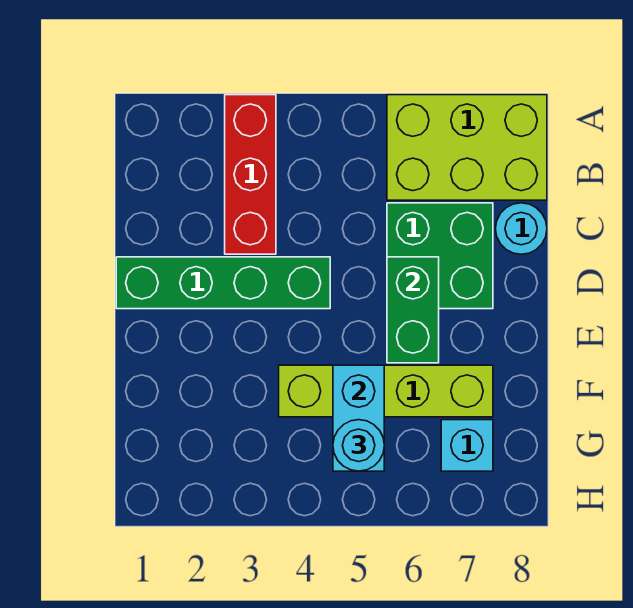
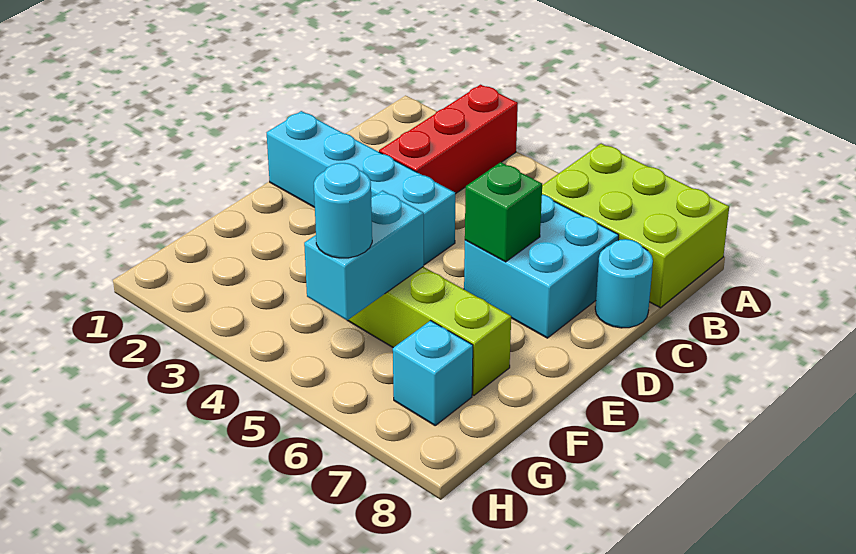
green brick C6:D7 level 1 -> cyan brick C6:D7 level 1
green brick D1:D4 level 1 -> cyan brick D1:D4 level 1
green brick D6:E6 level 2 -> green brick D6 level 2

